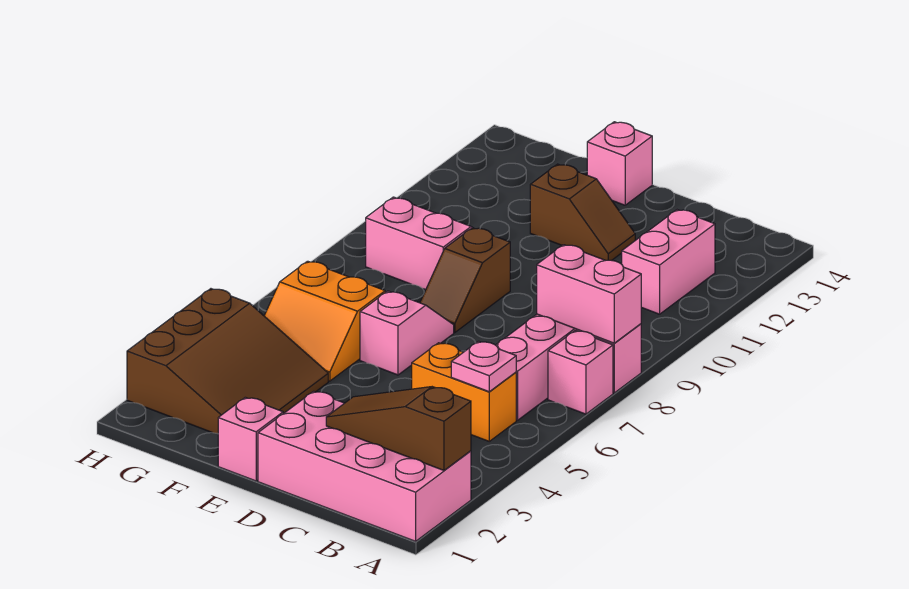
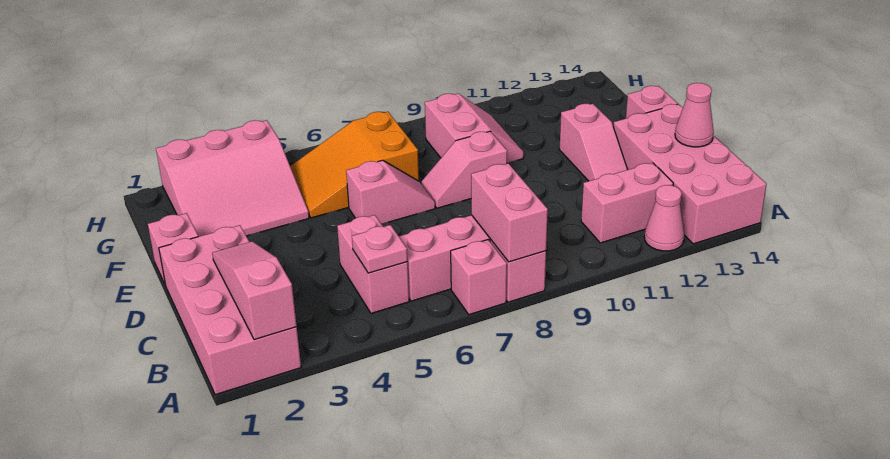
brown slope A2:C2 level 2 top A -> pink slope A2:C2 level 2 top A
none -> pink cone A12 level 1
none -> pink brick A13:D14 level 1
orange brick B5:C5 level 1 -> pink brick B5:C5 level 1
none -> pink cone C14 level 2
brown slope D12:E12 level 1 top E -> pink slope D12:E12 level 1 top E
brown slope E8:E9 level 1 top 9 -> pink slope E8:E9 level 1 top 9
brown slope F2:H4 level 1 top H -> pink slope F2:H4 level 1 top H
orange slope F5:G6 level 1 top 6 -> orange slope F5:G7 level 1 top 7

